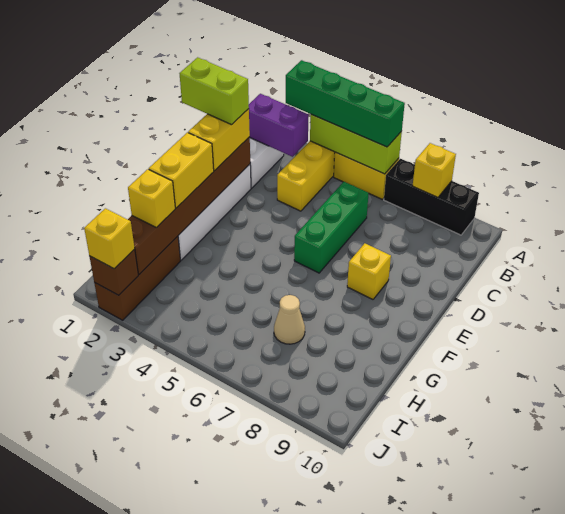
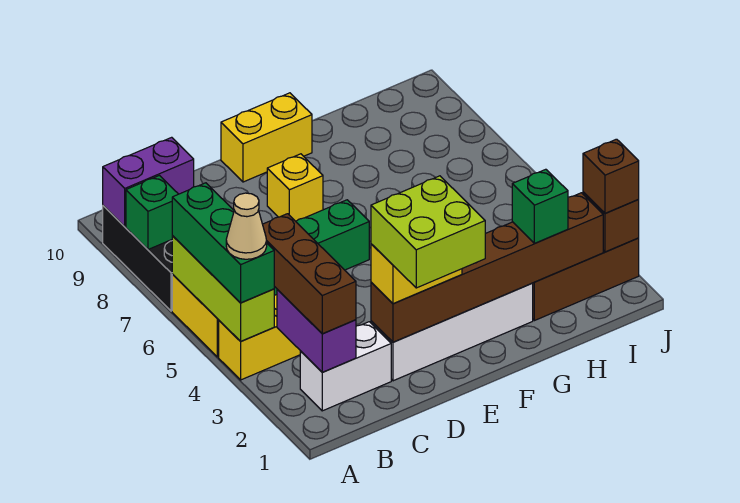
green brick A3:A6 level 3 -> green brick A4:A6 level 3
yellow brick A8 level 2 -> green brick A8 level 2
none -> purple brick A9:B9 level 2
none -> brown brick B2:B4 level 3
lime brick D1:D2 level 4 -> lime brick D1:E2 level 4
yellow brick F2:G2 level 3 -> yellow brick E10:F10 level 1
yellow brick H2 level 3 -> green brick H2 level 3
tan cone H7 level 1 -> tan cone A4 level 4
yellow brick J2 level 3 -> brown brick J2 level 3

